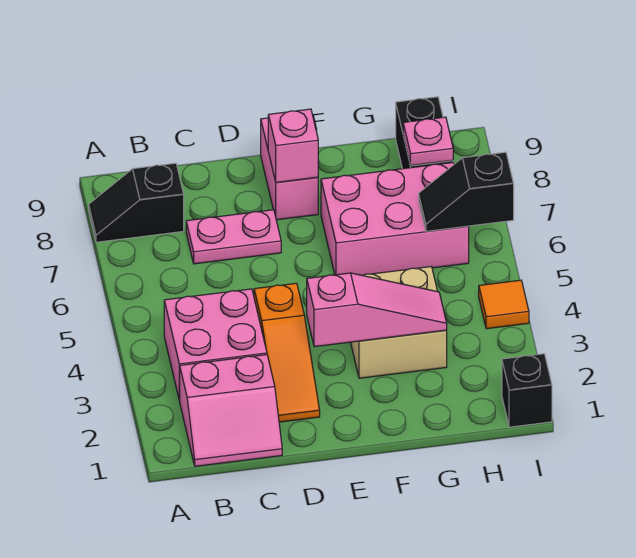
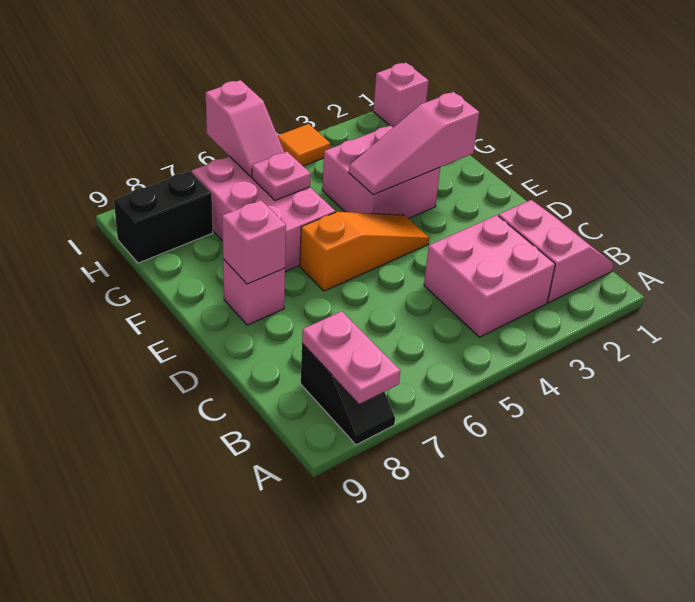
pink plate C7:D7 level 1 -> pink plate A8:B8 level 2
orange slope D2:D4 level 1 top 4 -> orange slope E4:E6 level 1 top 6
pink slope E3:G3 level 2 top E -> pink slope F2:F4 level 2 top 2
pink brick E8:E9 level 1 -> pink brick E8 level 1
tan brick F3:G4 level 1 -> pink brick F3:G4 level 1
black slope H6:I6 level 2 top I -> pink slope H6:I6 level 2 top I
pink plate H8 level 2 -> pink plate G6 level 2
black brick I1 level 1 -> pink brick I1 level 1

